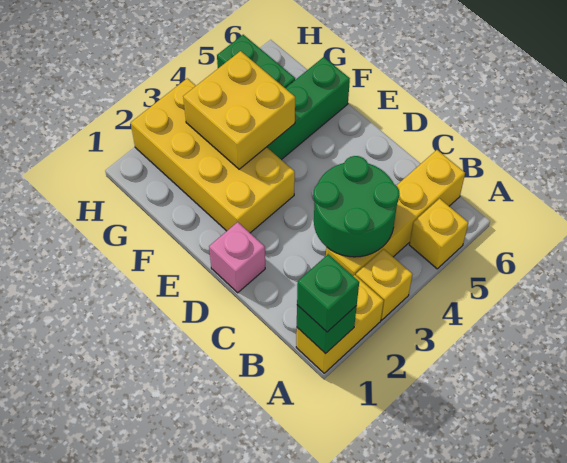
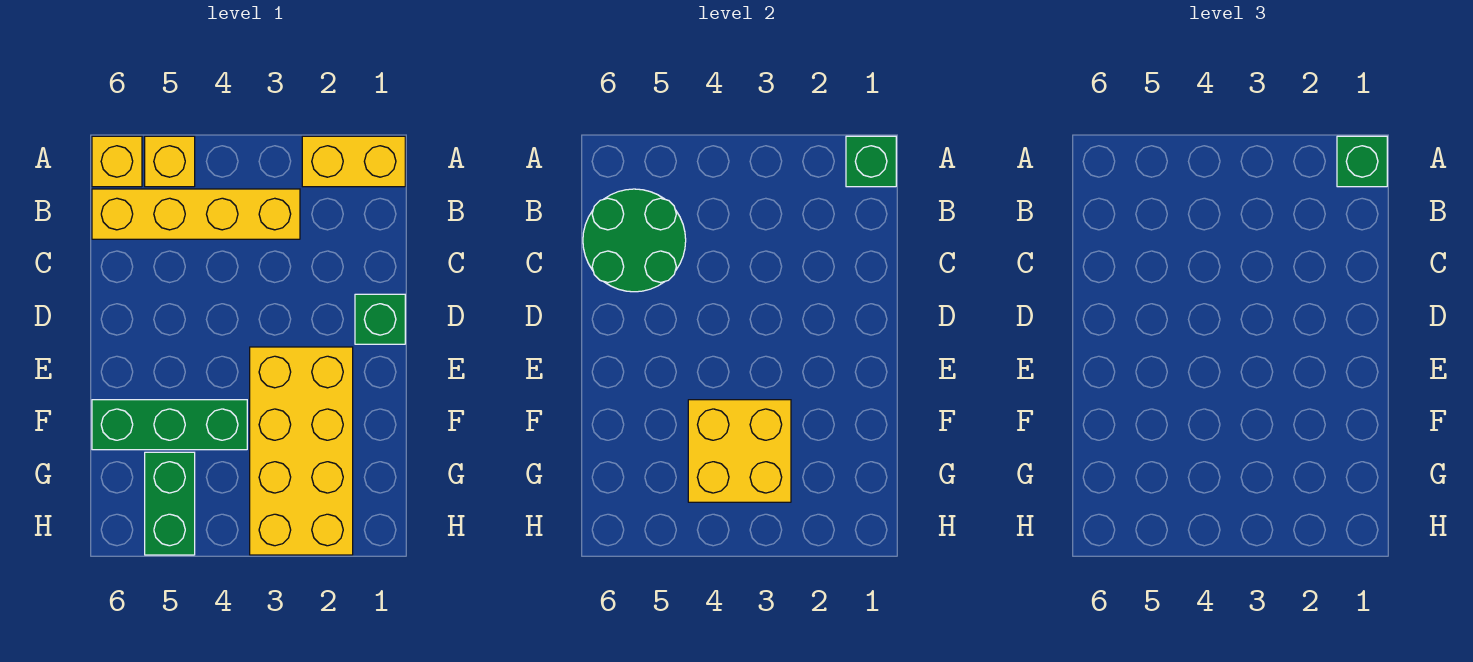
yellow brick A3 level 1 -> yellow brick A6 level 1
green round brick B3:C4 level 2 -> green round brick B5:C6 level 2
pink brick D1 level 1 -> green brick D1 level 1

